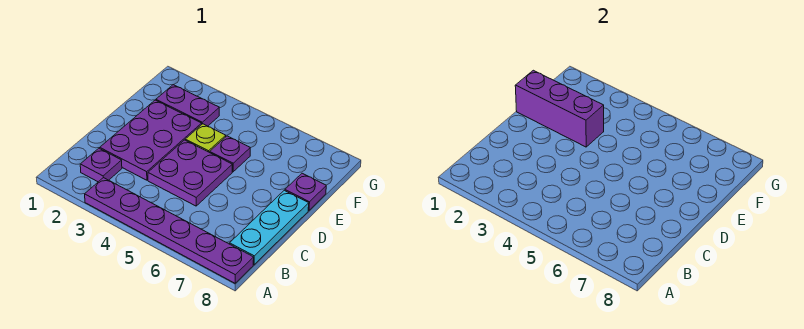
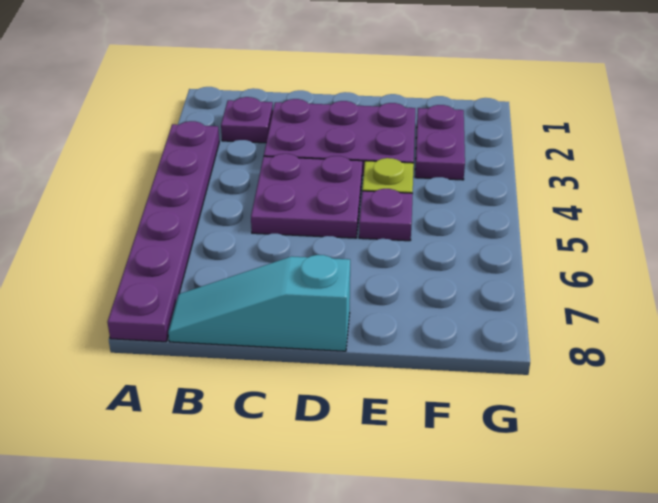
cyan plate B8:D8 level 1 -> cyan slope B8:D8 level 1 top D
purple brick E1:E3 level 2 -> none
purple plate E8 level 1 -> none

